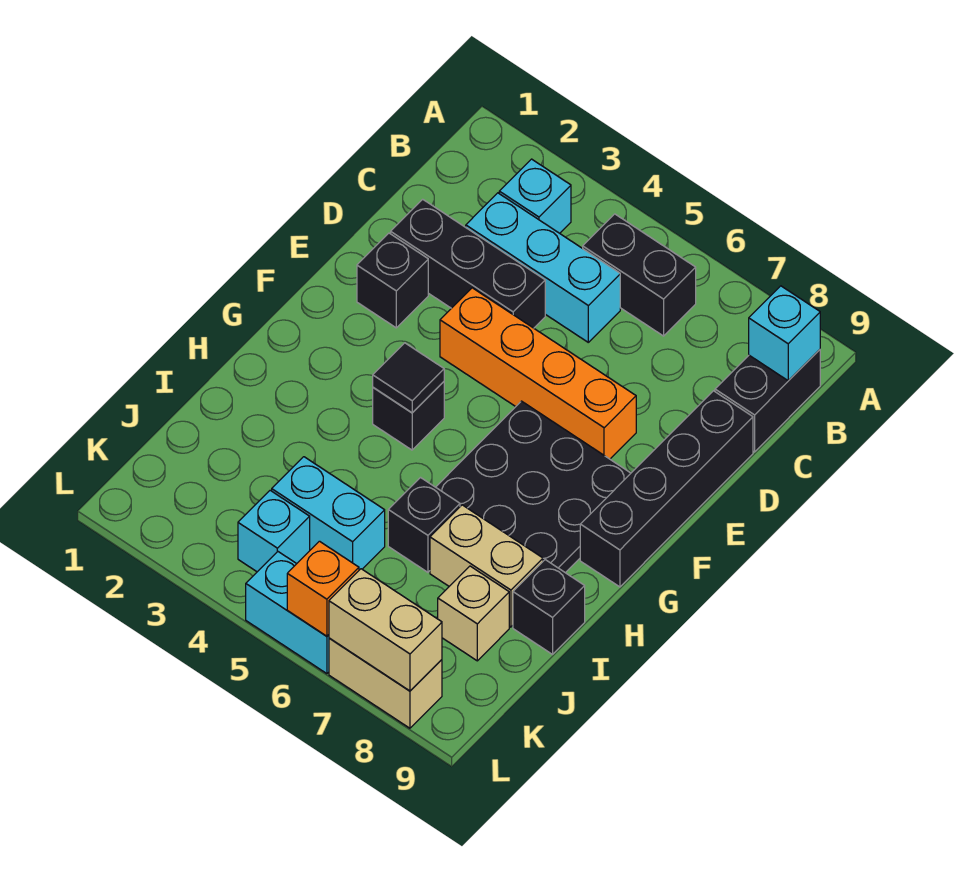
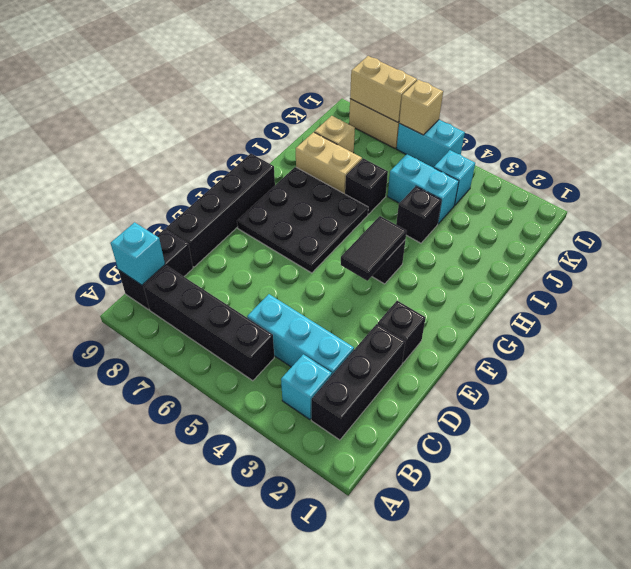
black brick B5:B6 level 1 -> black brick B5:B8 level 1
black brick D2:D4 level 1 -> black brick B2:D2 level 1
orange brick E4:E7 level 1 -> none
black tile G4 level 2 -> black tile F4:G4 level 2
black brick I9 level 1 -> black brick I4 level 1
orange brick L6 level 2 -> tan brick L6 level 2

